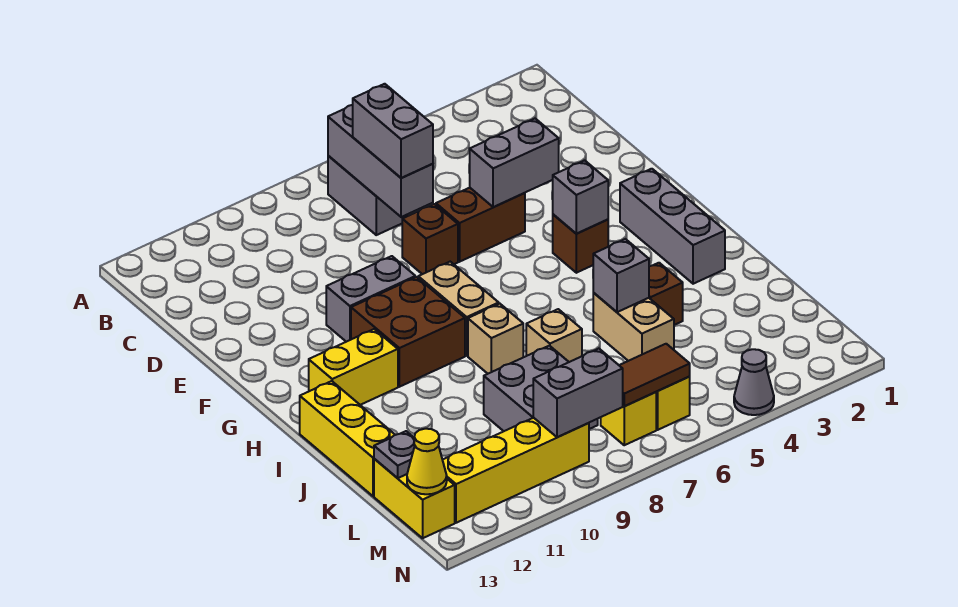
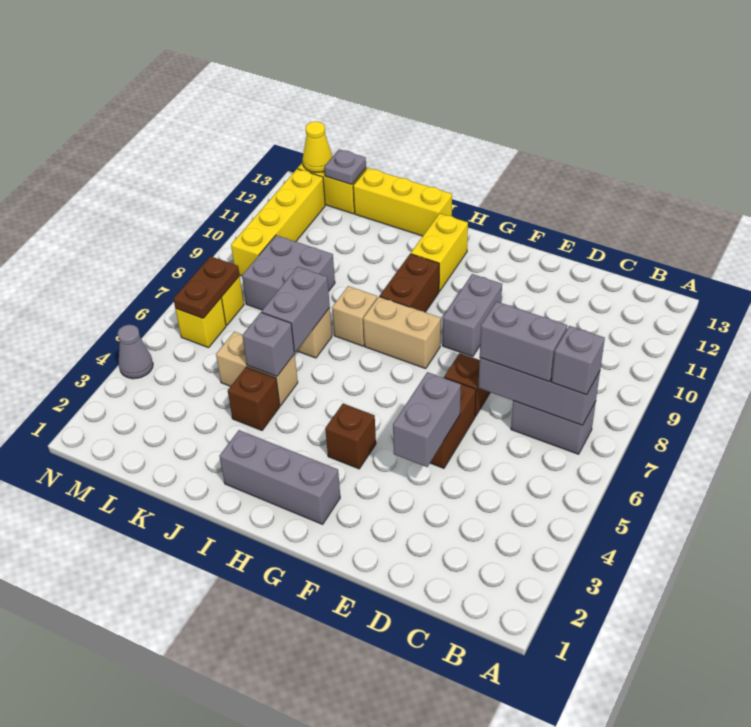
grey brick G4 level 2 -> grey brick B7 level 3
brown brick G9:H10 level 1 -> brown brick H9:H10 level 1
brown tile M6:M7 level 2 -> brown plate M6:M7 level 2
grey brick M8:M9 level 2 -> grey brick J6:J7 level 2

